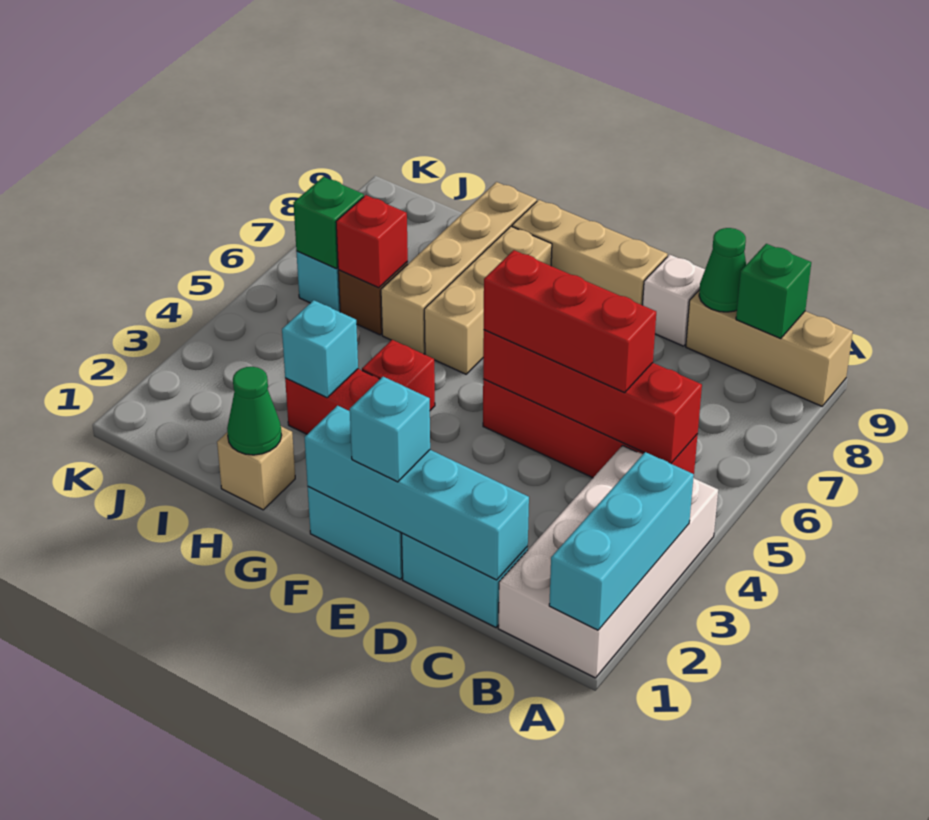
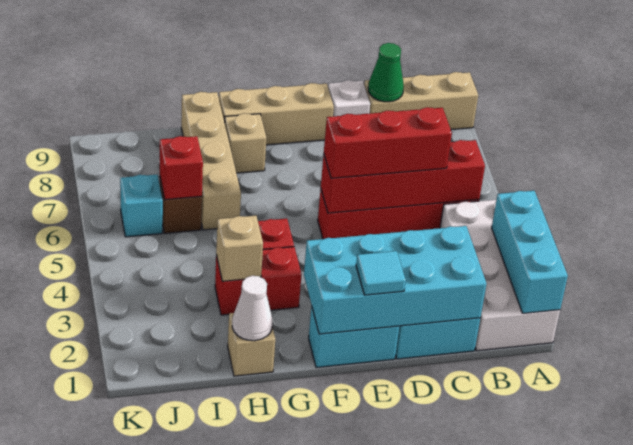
green brick B9 level 2 -> none
cyan brick C1:F1 level 2 -> cyan brick C1:F2 level 2
cyan brick E1 level 3 -> cyan tile E1 level 3
tan brick G6:G8 level 1 -> tan brick G8 level 1
green cone H1 level 2 -> white cone H1 level 2
cyan brick H3 level 2 -> tan brick H3 level 2
green brick J6 level 2 -> none

